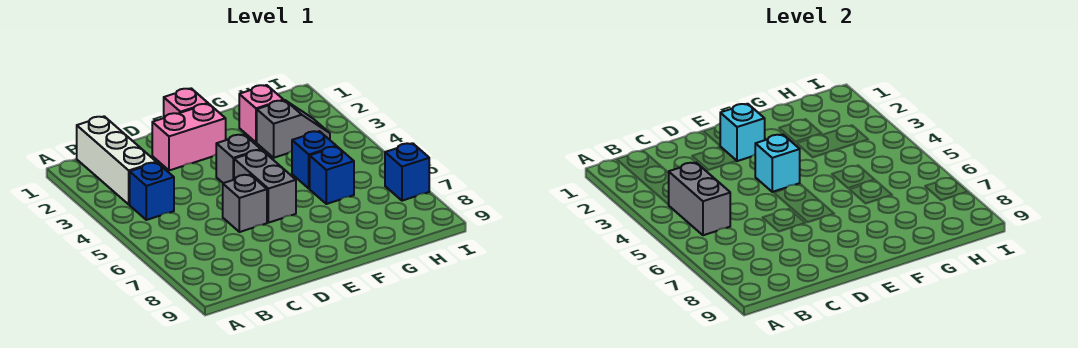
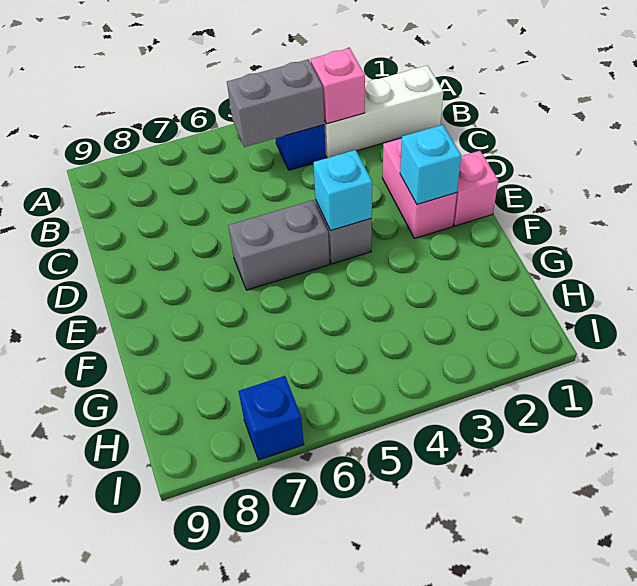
grey brick D6 level 1 -> none
pink brick G2 level 1 -> pink brick B3 level 2
grey slope G3:H3 level 1 top G -> none
blue brick G5 level 1 -> none
blue brick G6 level 1 -> none

